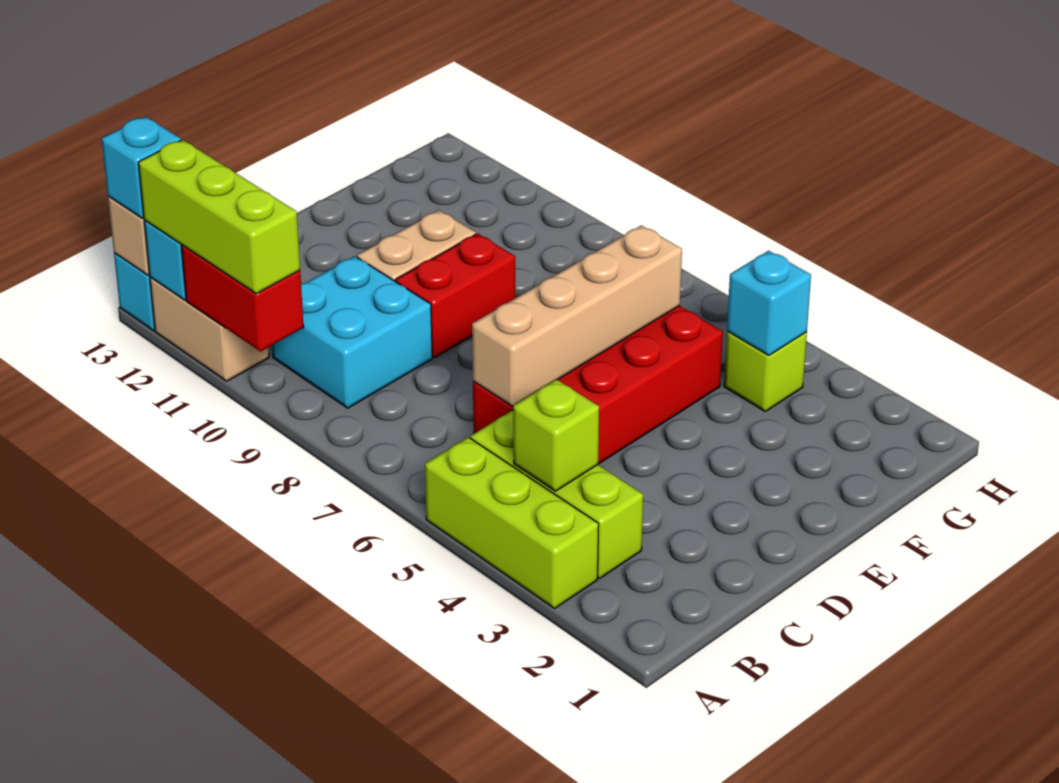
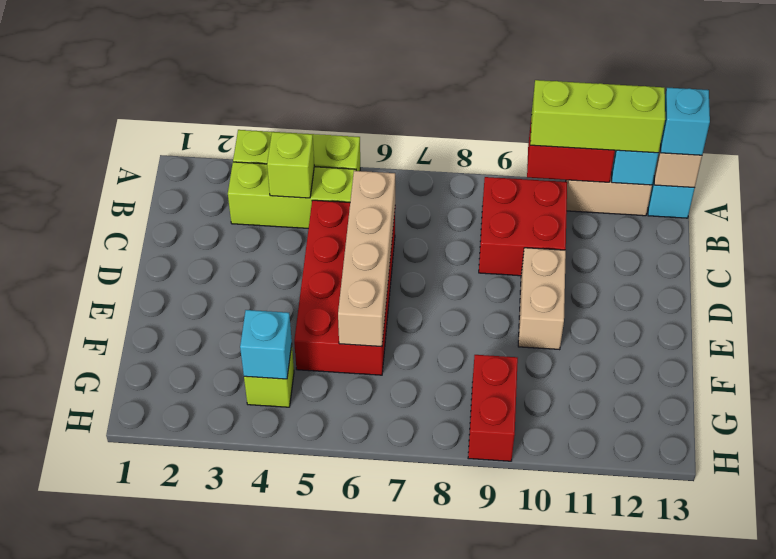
cyan brick B9:C10 level 1 -> red brick B9:C10 level 1
red brick D9:E9 level 1 -> red brick G9:H9 level 1

